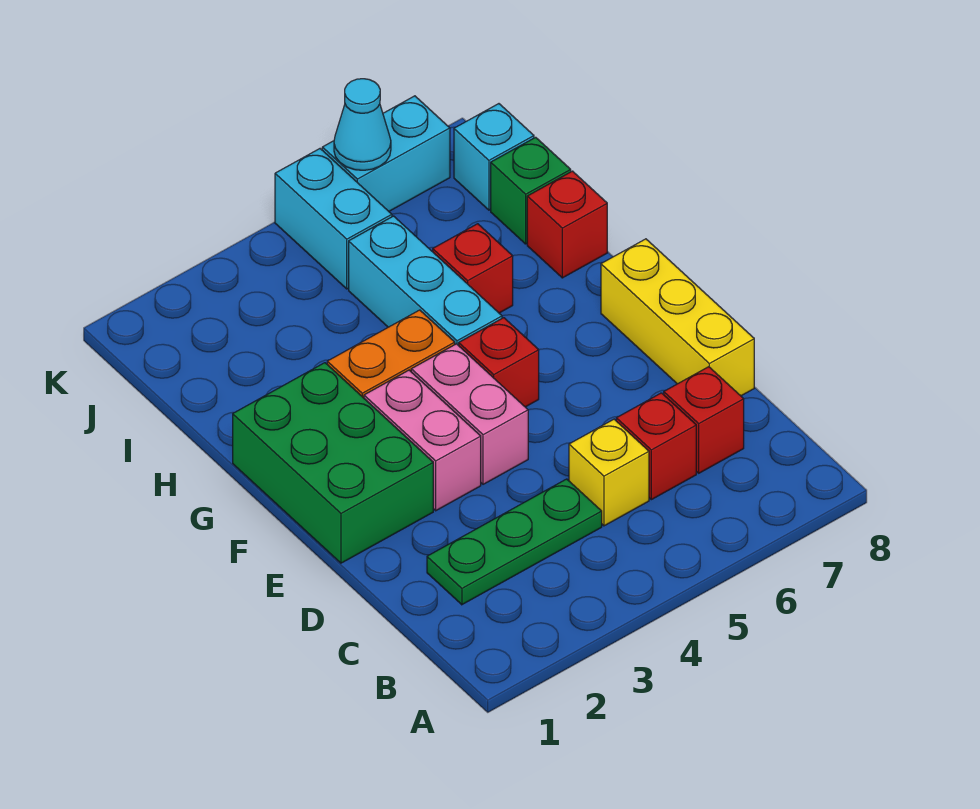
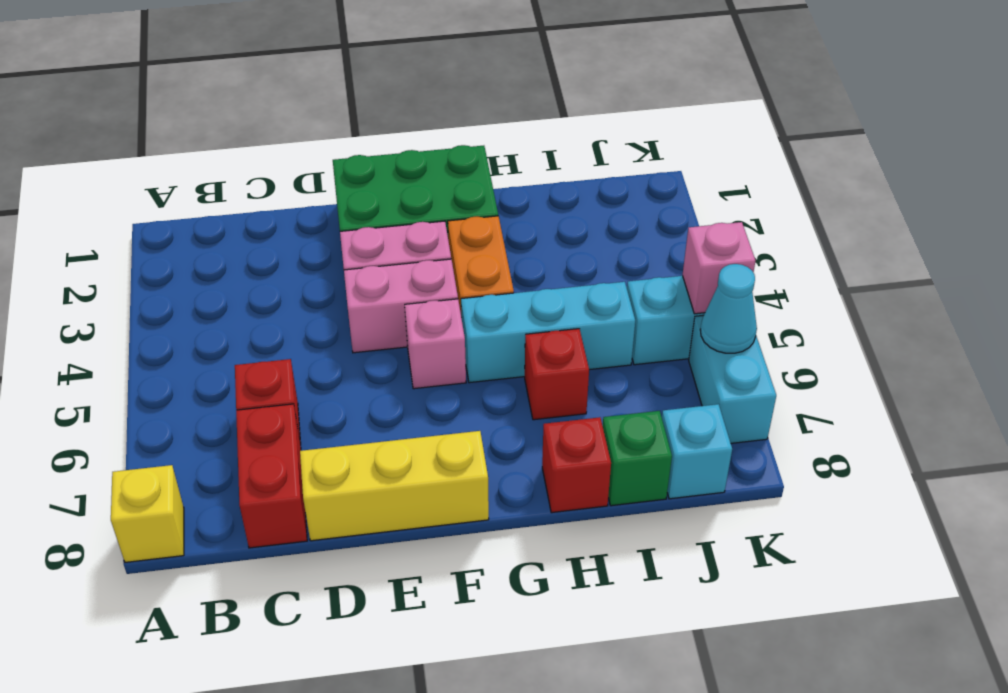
green plate C2:C4 level 1 -> none
yellow brick C5 level 1 -> yellow brick A8 level 1
red brick C7 level 1 -> red brick C7:C8 level 1
red brick F5 level 1 -> pink brick F5 level 1
none -> pink brick K5 level 2

